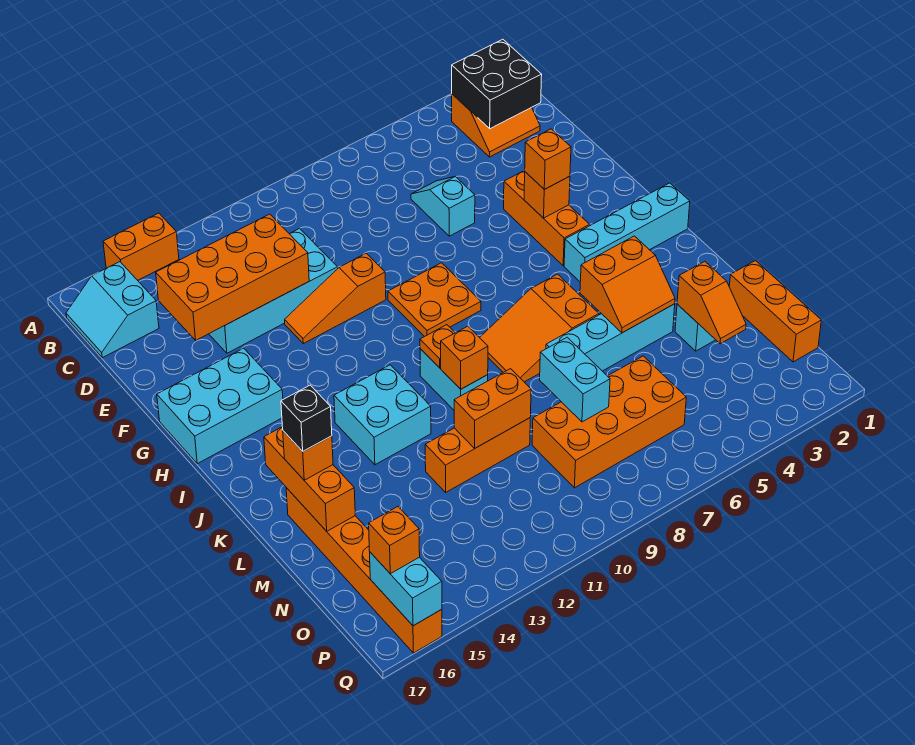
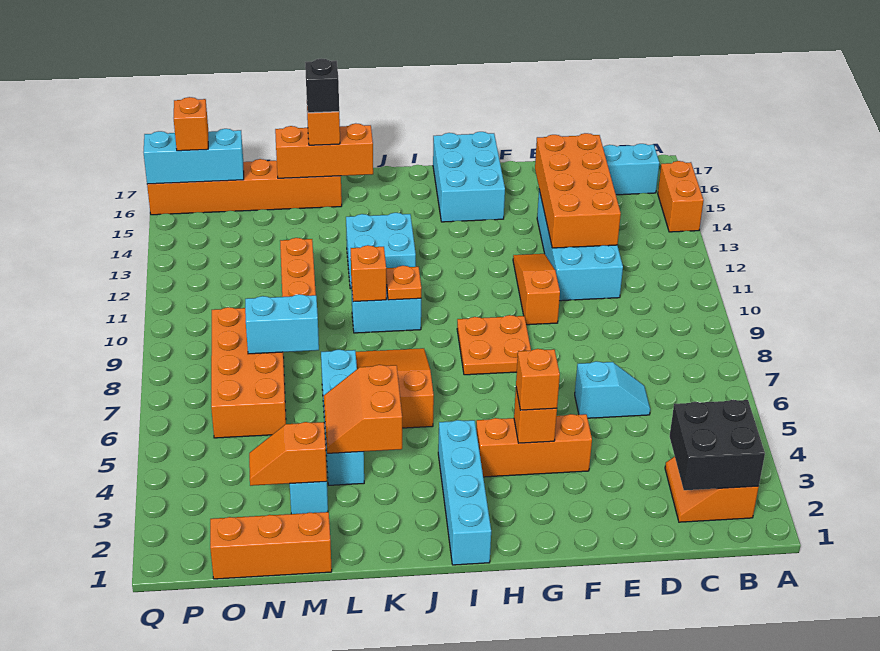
orange brick M10:M11 level 2 -> none
cyan brick P16:Q16 level 2 -> cyan brick O16:Q16 level 2

